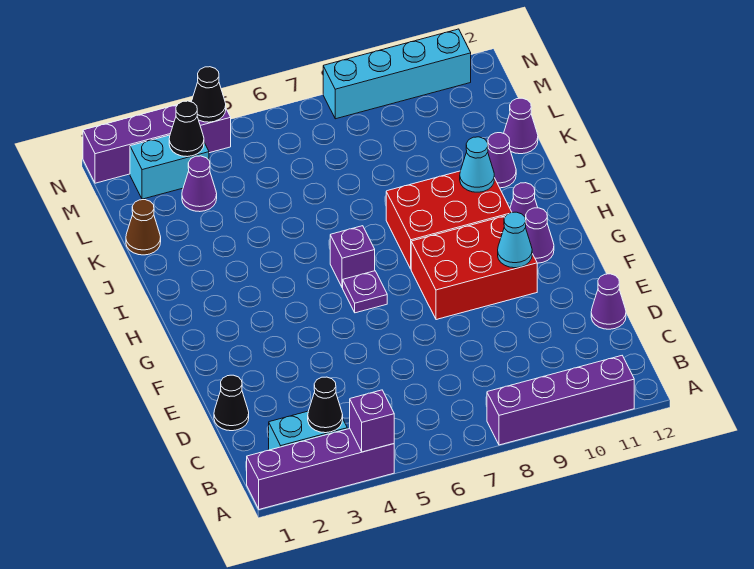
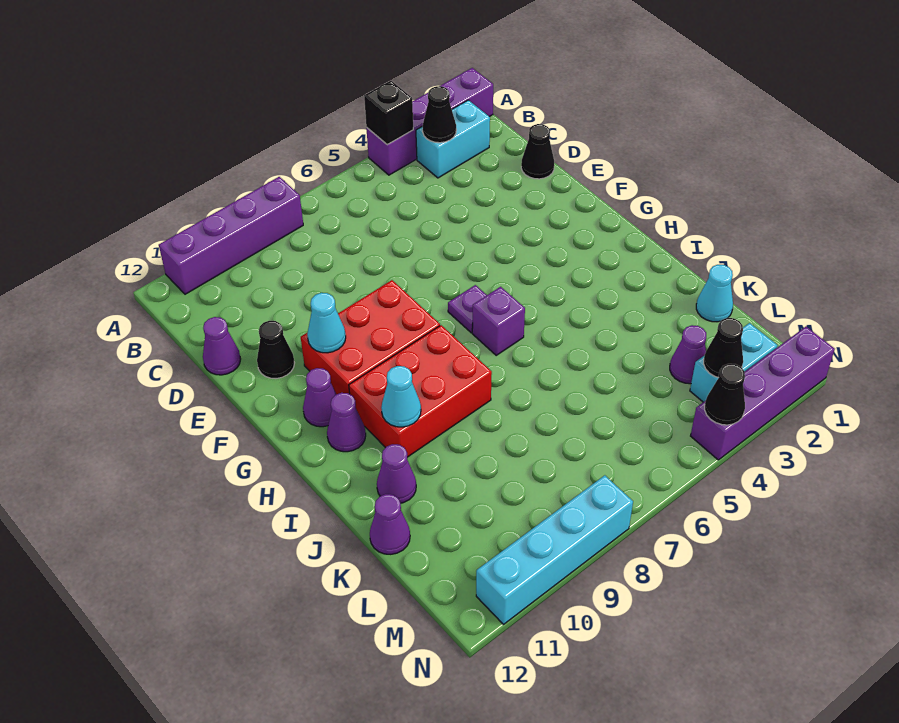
purple brick A4 level 2 -> black brick A4 level 2
none -> black cone E11 level 1
brown cone K1 level 1 -> cyan cone K1 level 1

